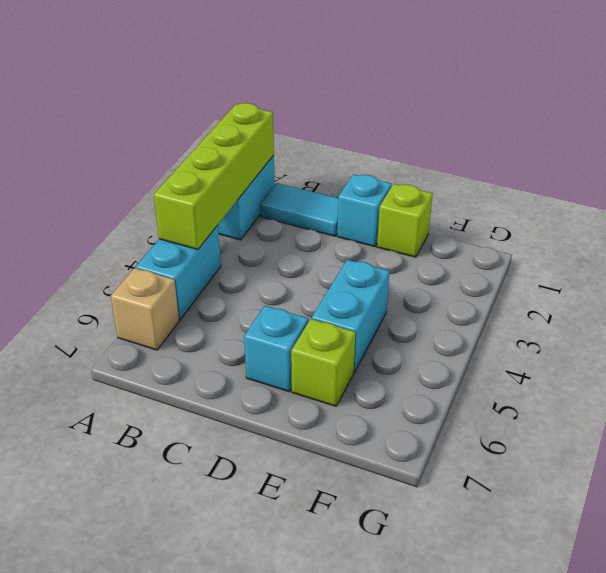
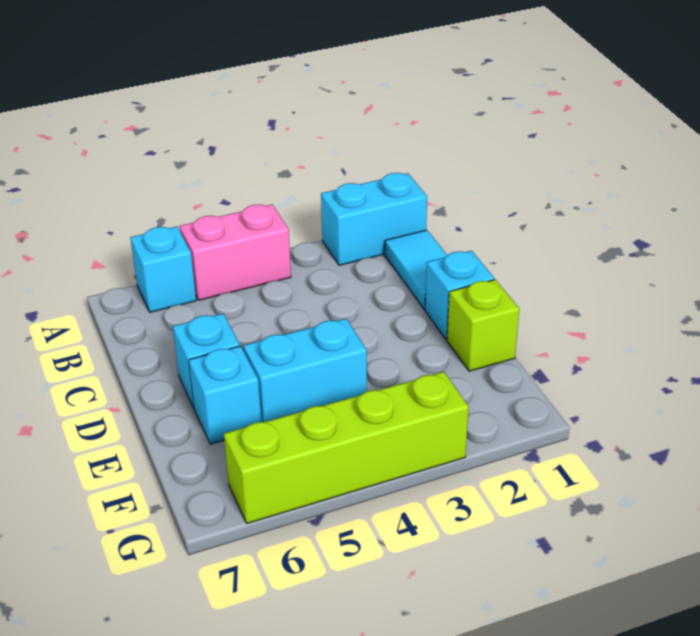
lime brick A1:A4 level 2 -> lime brick G3:G6 level 1
cyan brick A4:A5 level 1 -> pink brick A4:A5 level 1
tan brick A6 level 1 -> cyan brick A6 level 1
lime brick E6 level 1 -> cyan brick E6 level 1

